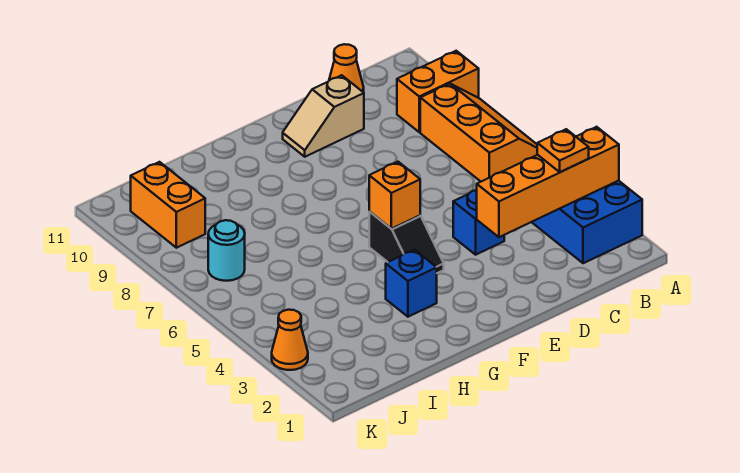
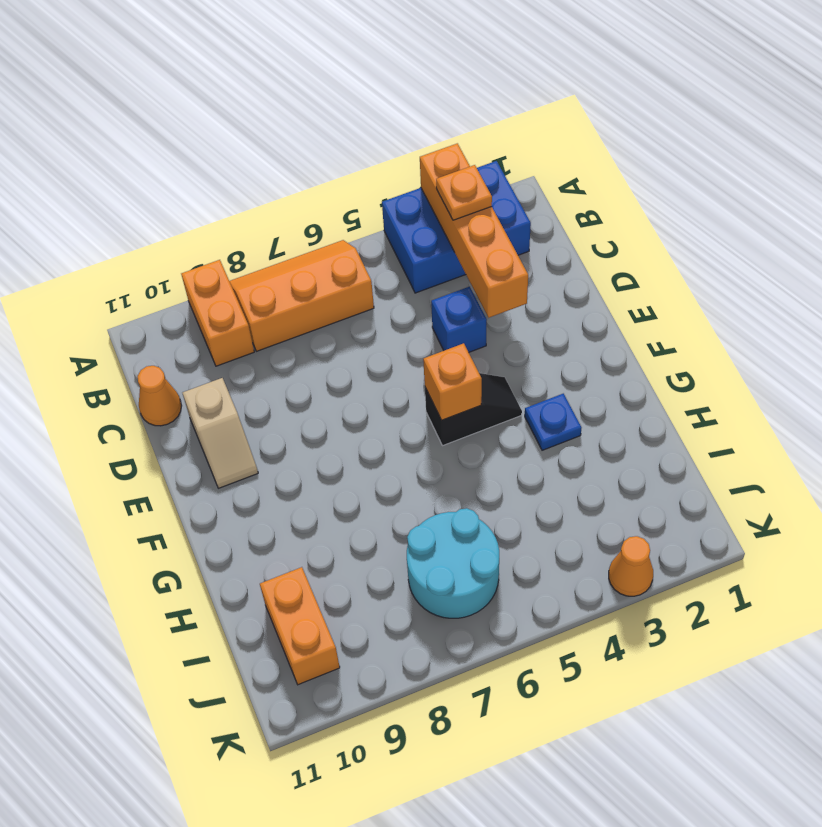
blue brick G3 level 1 -> blue plate G3 level 1
cyan round brick J7 level 1 -> cyan round brick I6:J7 level 1
orange brick J9:J10 level 1 -> orange brick I10:J10 level 1

